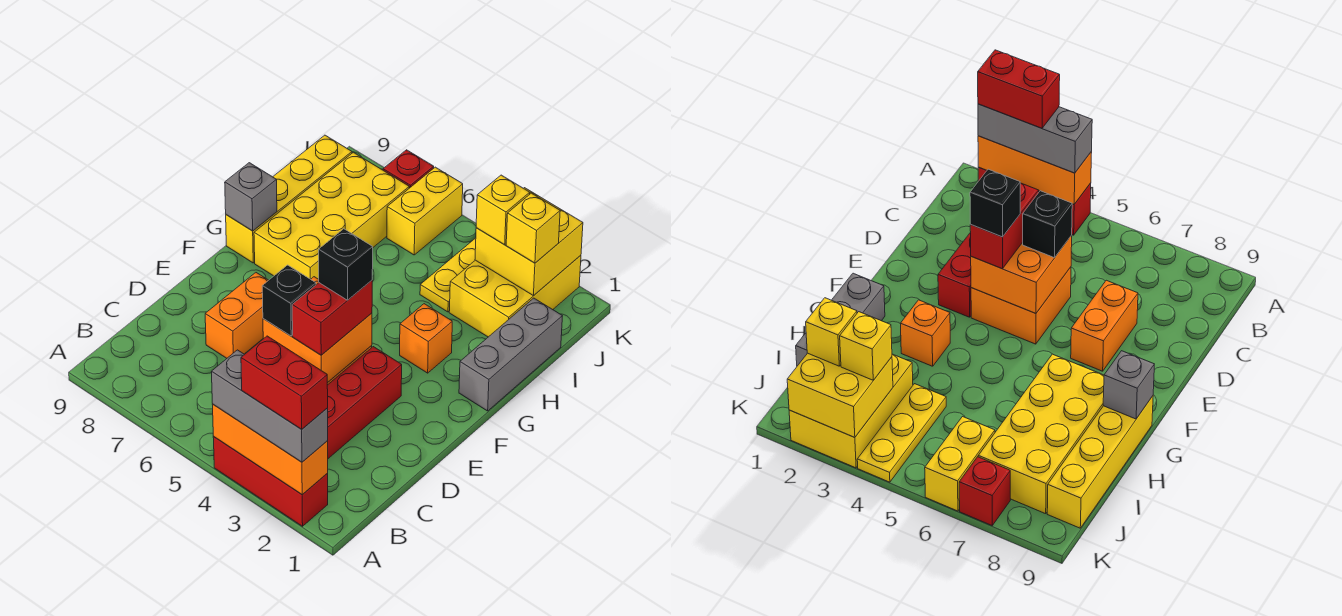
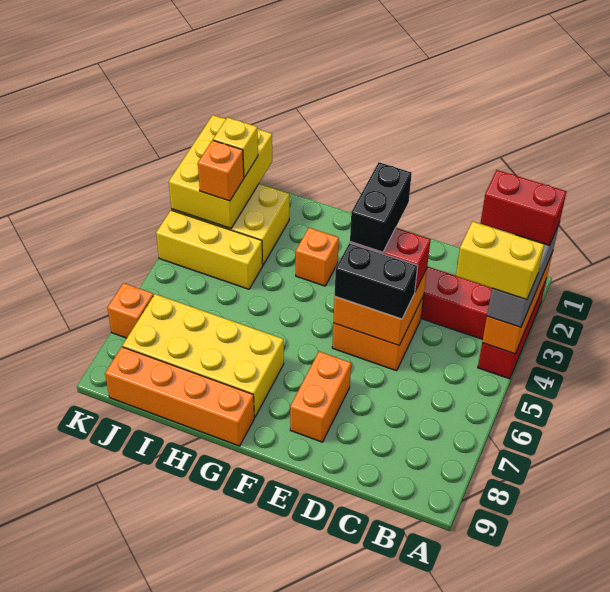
red brick A2:A3 level 4 -> red brick A2:B2 level 4
black brick D5 level 3 -> black brick D5:E5 level 3
orange brick D7:E7 level 1 -> orange brick E7:E8 level 1
black brick E4 level 4 -> black brick E3:E4 level 4
grey brick G1:I1 level 1 -> none
yellow brick G9:J9 level 1 -> orange brick G9:J9 level 1
grey brick G9 level 2 -> none
yellow plate I4:K4 level 1 -> yellow brick I4:K4 level 1
yellow brick J2:K3 level 2 -> yellow brick J1:K3 level 2
yellow brick J3 level 3 -> orange brick J3 level 3
yellow brick J6:K6 level 1 -> yellow brick A4:B4 level 4
red brick K7 level 1 -> orange brick K7 level 1

